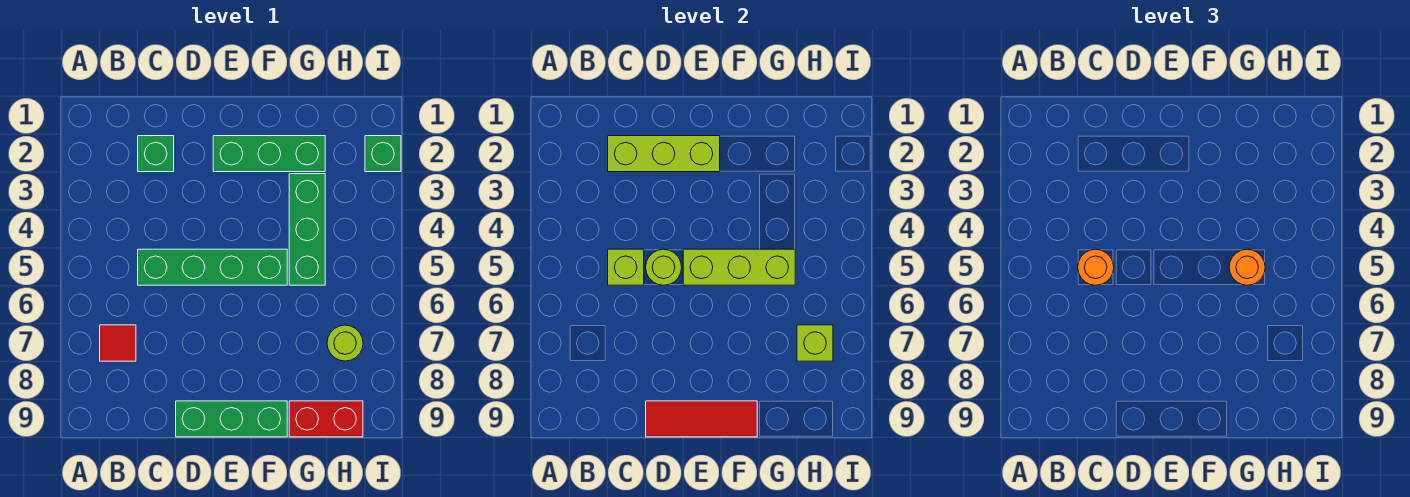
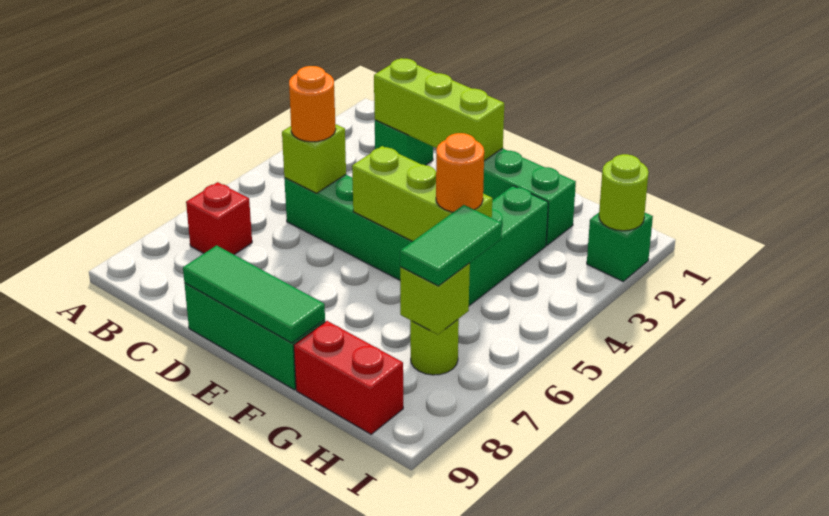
red tile B7 level 1 -> red brick B7 level 1
lime round brick D5 level 2 -> lime round brick I2 level 2
red tile D9:F9 level 2 -> green tile D9:F9 level 2
none -> green tile H6:H7 level 3

